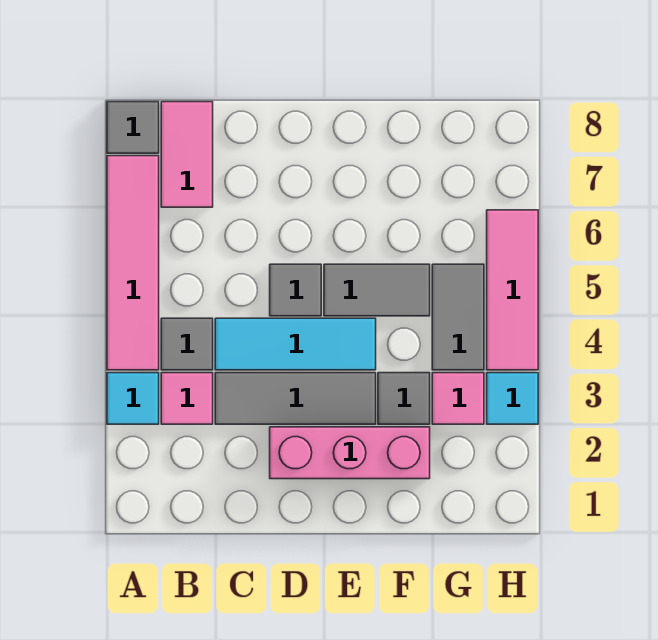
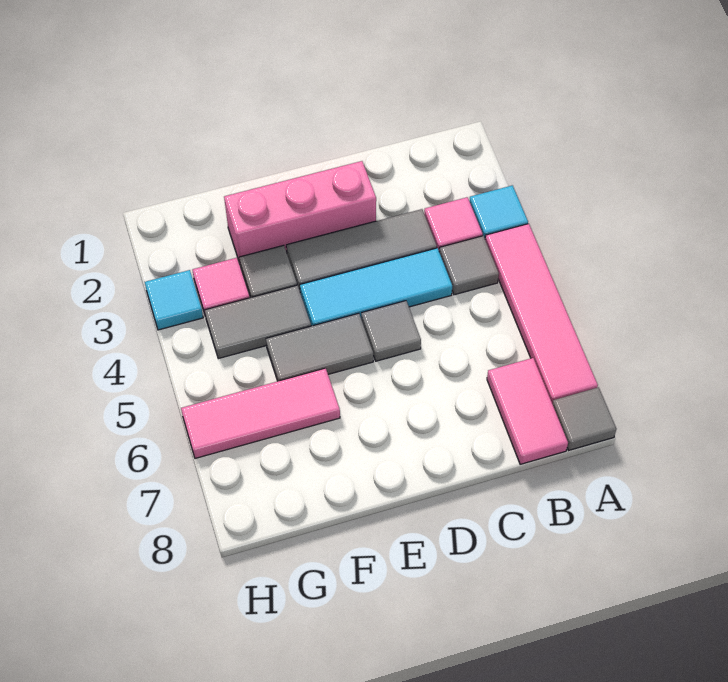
grey tile G4:G5 level 1 -> grey tile F4:G4 level 1
pink tile H4:H6 level 1 -> pink tile F6:H6 level 1

